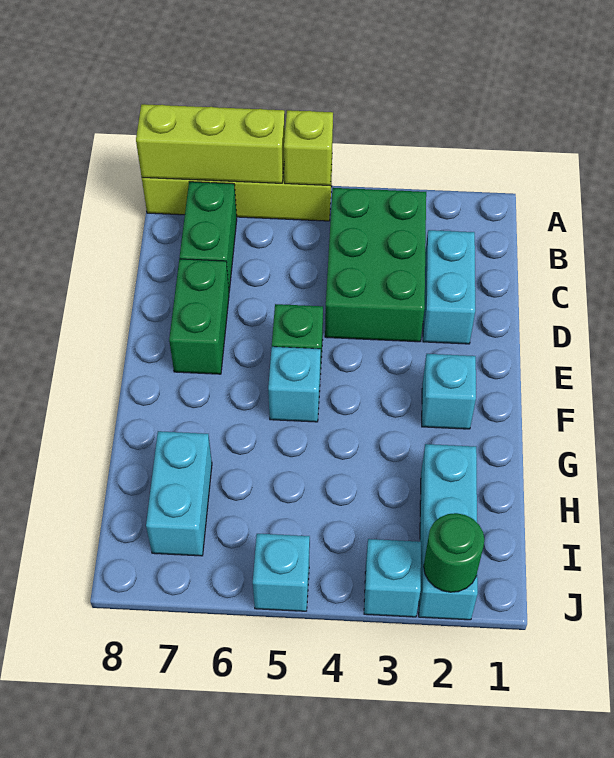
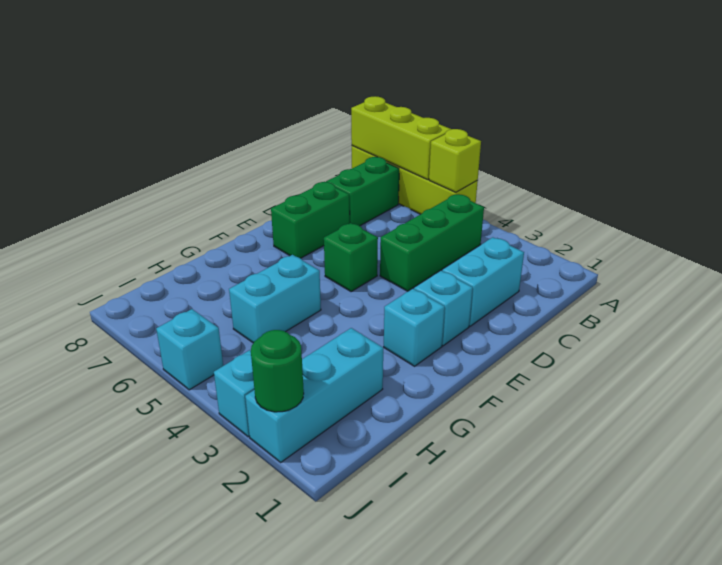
green brick B3:D4 level 1 -> green brick B4:D4 level 1
cyan brick F5 level 1 -> cyan brick E2 level 1
cyan brick H7:I7 level 1 -> cyan brick G5:H5 level 1

